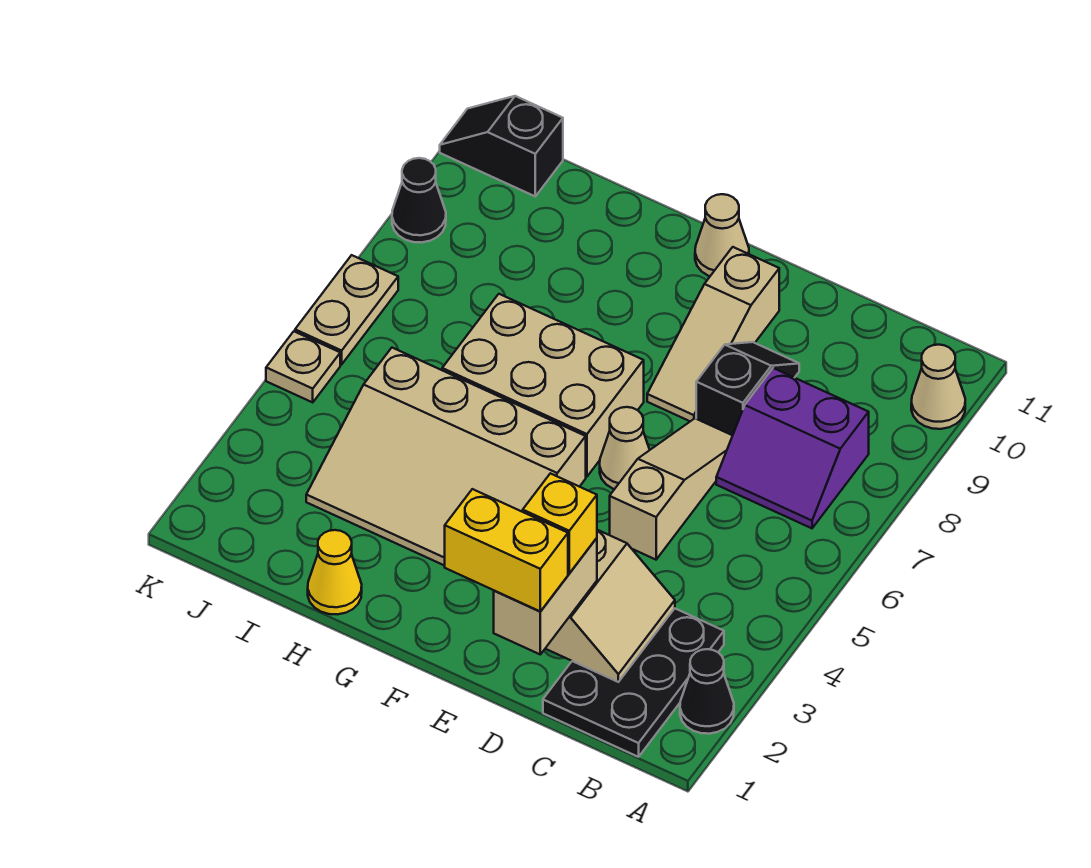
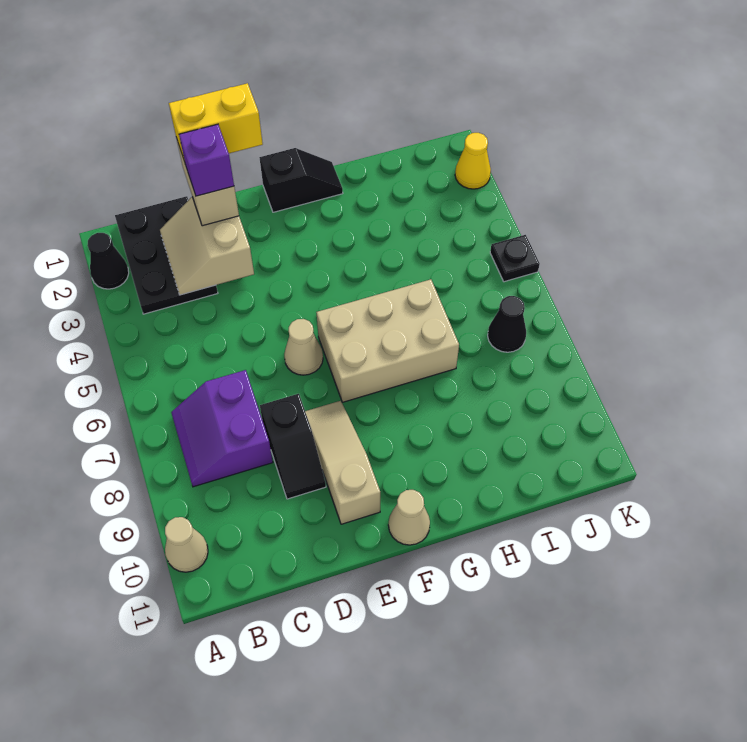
purple slope B7:C8 level 1 top 8 -> purple slope B7:C8 level 1 top C
yellow brick D2 level 4 -> purple brick D2 level 4
tan slope D5:D7 level 1 top 5 -> none
tan slope F3:I5 level 1 top 5 -> none
yellow cone H1 level 1 -> yellow cone K2 level 1
black slope J11:K11 level 1 top J -> black slope F1:G1 level 1 top F
tan plate K5 level 1 -> black plate K5 level 1
tan plate K6:K7 level 1 -> none
black cone K9 level 1 -> black cone J7 level 1

